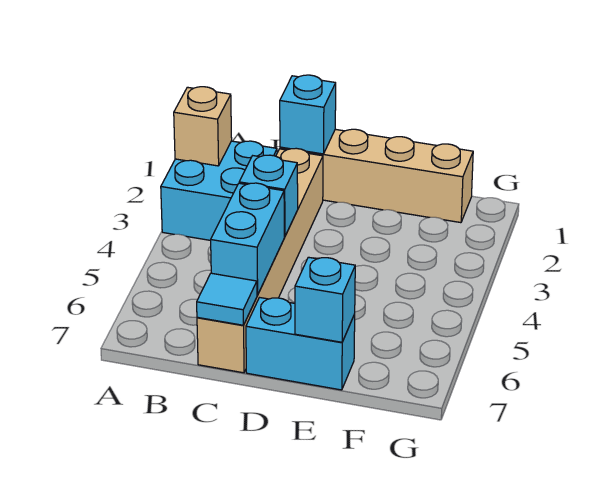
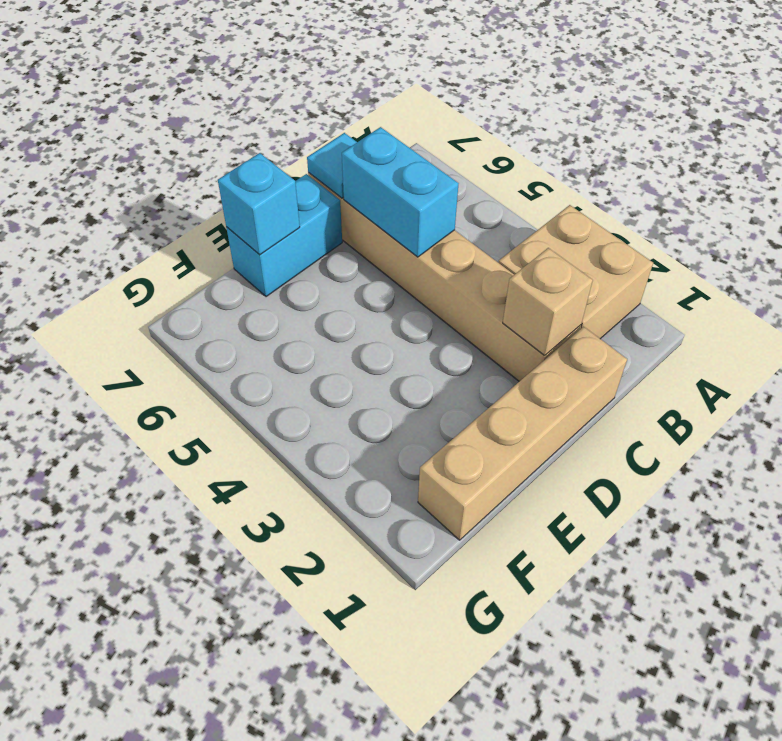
cyan brick A2:B3 level 1 -> tan brick A2:B3 level 1
tan brick A2 level 2 -> tan brick C2 level 2
cyan brick C1 level 2 -> none
cyan brick C4 level 2 -> none

